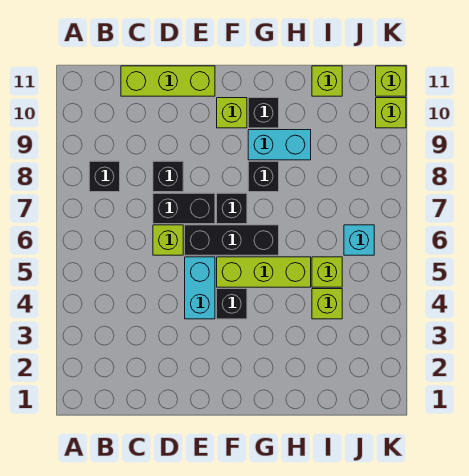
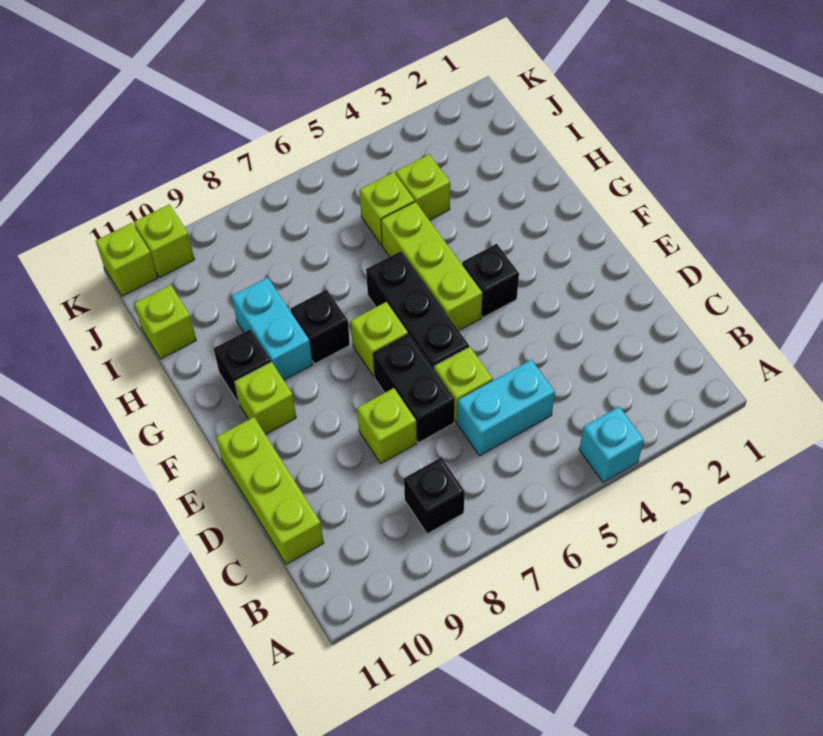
black brick D8 level 1 -> lime brick D8 level 1
cyan brick E4:E5 level 1 -> cyan brick C5:C6 level 1
black brick F7 level 1 -> lime brick F7 level 1
cyan brick J6 level 1 -> cyan brick A4 level 1

